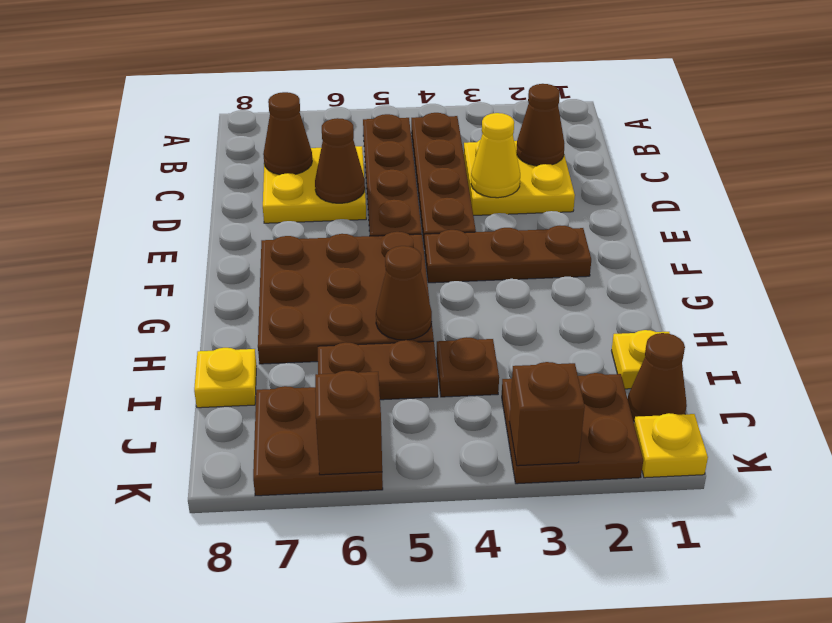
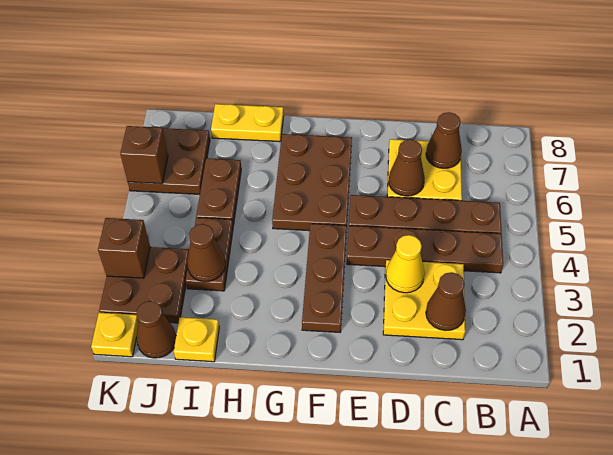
brown plate F5:H7 level 1 -> brown plate F5:G7 level 1
brown cone H5 level 2 -> brown cone I3 level 2
brown plate I4 level 1 -> brown plate I3:I4 level 1
yellow plate I8 level 1 -> yellow plate H8:I8 level 1

